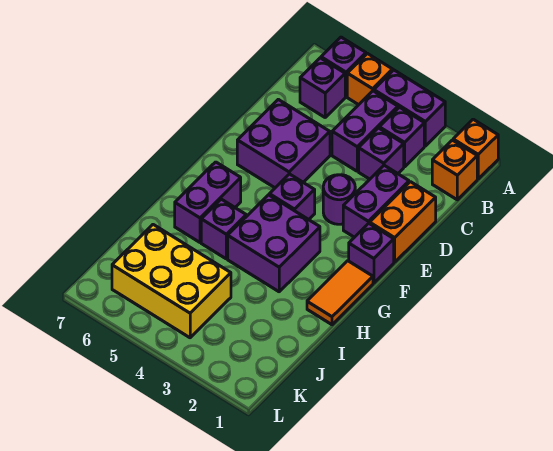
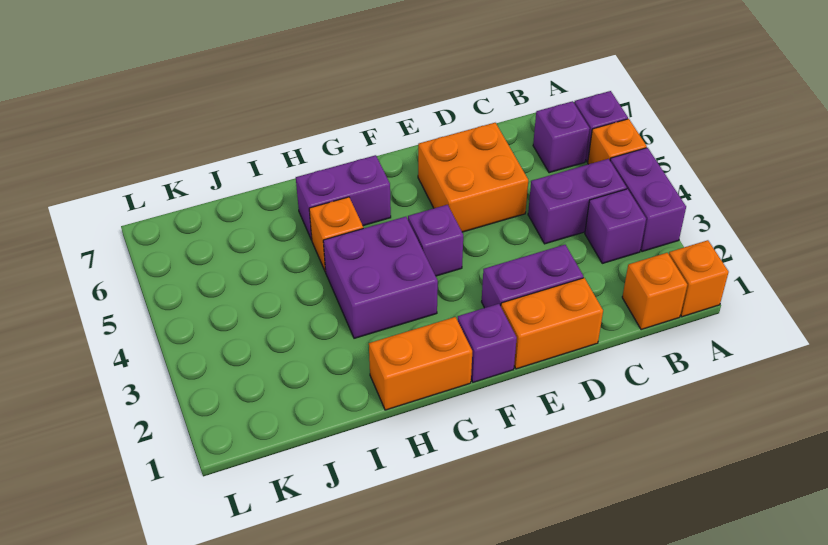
purple brick C3 level 1 -> none
purple brick D5:E6 level 1 -> orange brick D5:E6 level 1
purple round brick E3 level 1 -> none
orange tile G1:H1 level 1 -> orange brick G1:H1 level 1
purple brick H5 level 1 -> orange brick H5 level 1
yellow brick J4:K6 level 1 -> none

